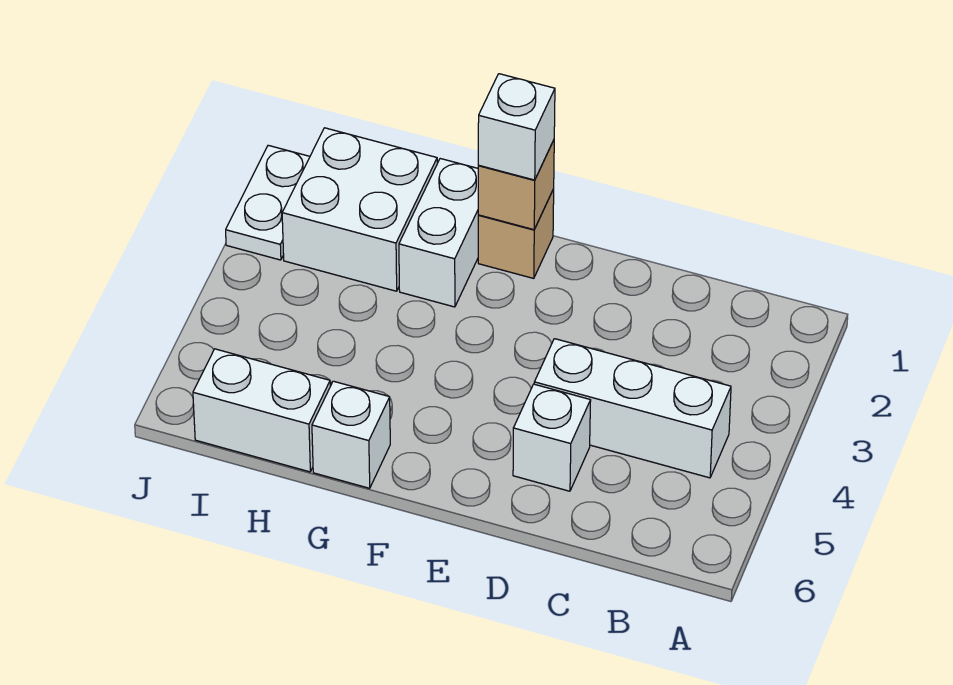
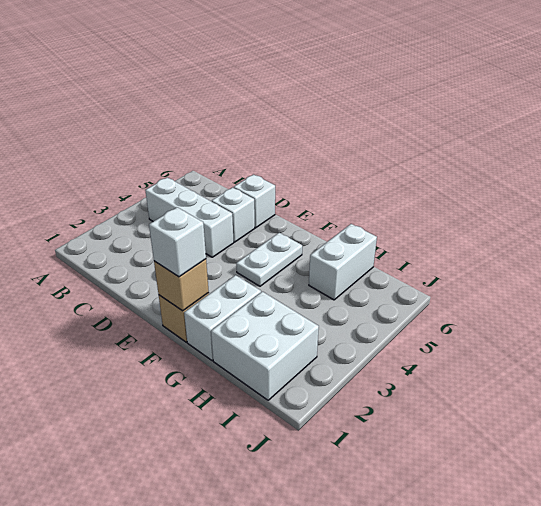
white brick G6 level 1 -> white brick D6 level 1
white brick H6:I6 level 1 -> white brick H5:H6 level 1
white plate J1:J2 level 1 -> white plate F4:F5 level 1

